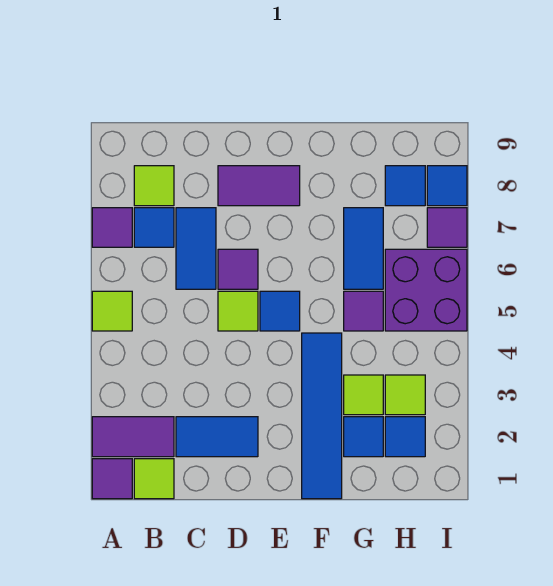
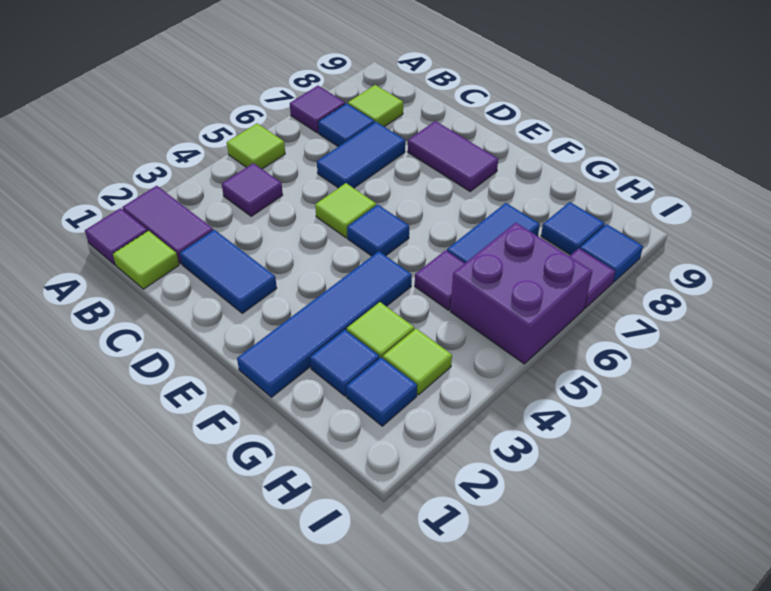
purple tile D6 level 1 -> purple tile B4 level 1

